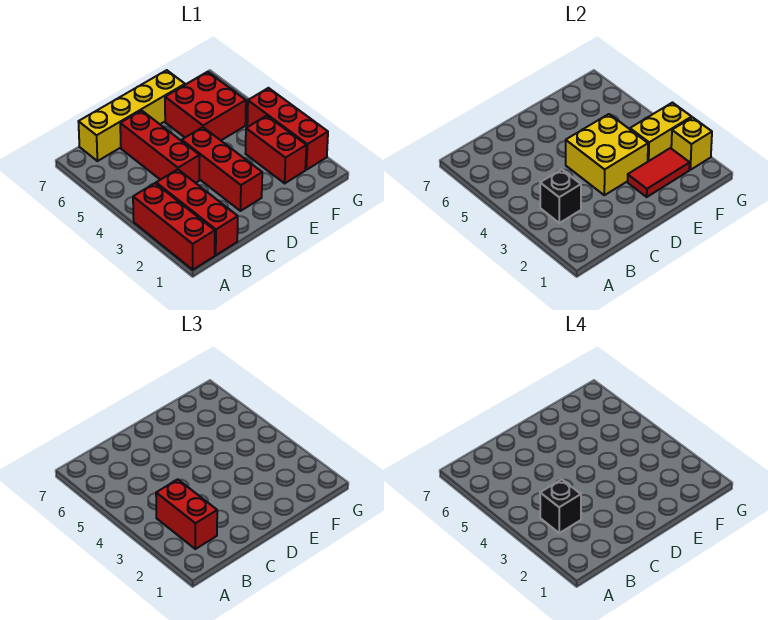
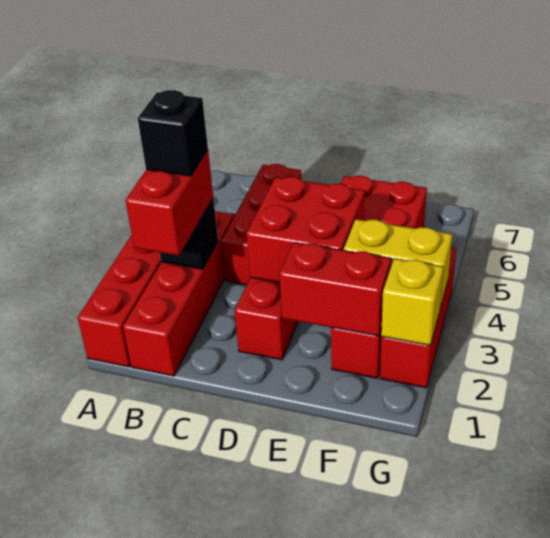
red brick B1:B3 level 1 -> red brick B1:B4 level 1
yellow brick B7:E7 level 1 -> none
yellow brick D3:E4 level 2 -> red brick D3:E4 level 2
red tile E2:F2 level 2 -> red brick E2:F2 level 2

